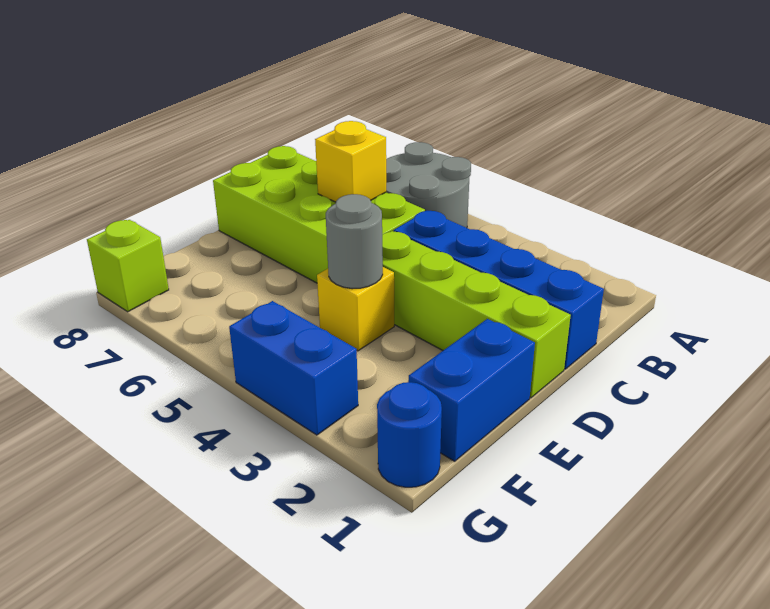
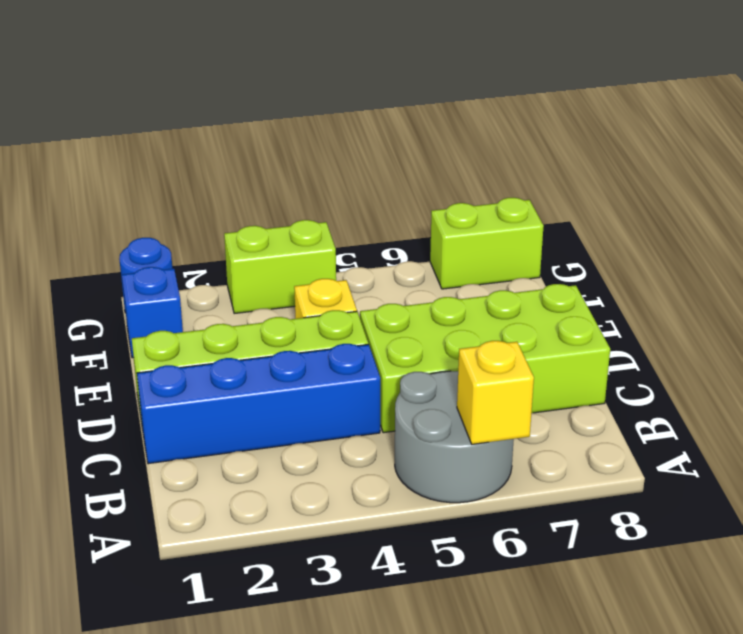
yellow brick C6 level 2 -> yellow brick A6 level 2
blue brick E1:F1 level 1 -> blue brick F1 level 1
grey round brick E4 level 2 -> none
blue brick G3:G4 level 1 -> lime brick G3:G4 level 1
lime brick G8 level 1 -> lime brick G7:G8 level 1

